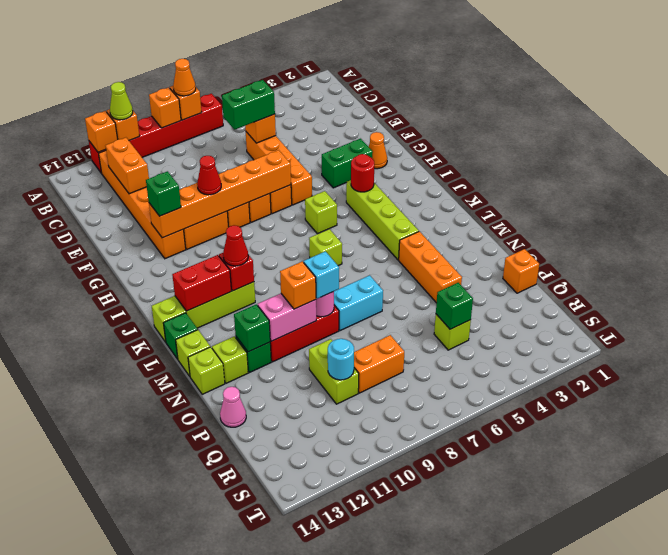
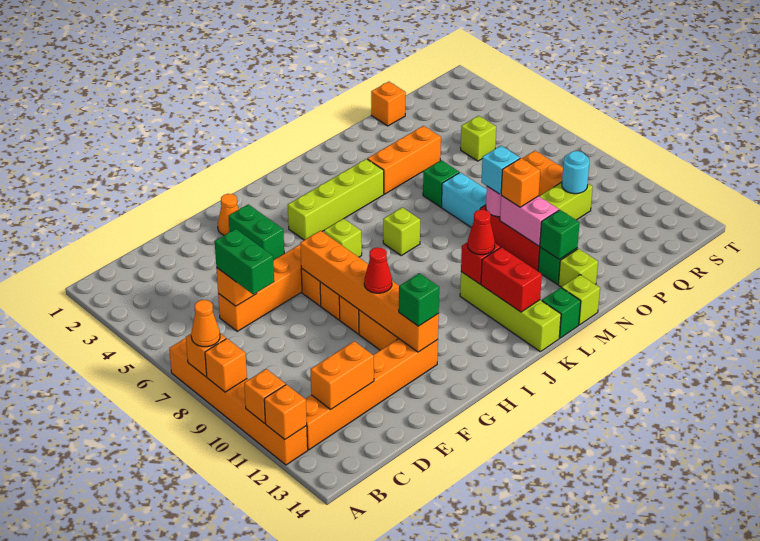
red brick A7:A12 level 1 -> orange brick A7:A12 level 1
lime cone A11 level 3 -> none
red round brick I4 level 2 -> none
lime brick N14 level 1 -> none
pink cone P14 level 1 -> none
green brick Q5 level 2 -> green brick N6 level 1

